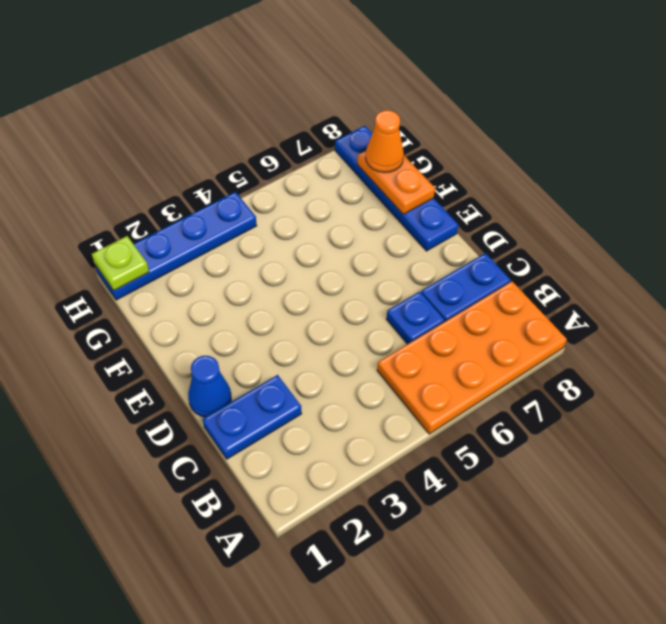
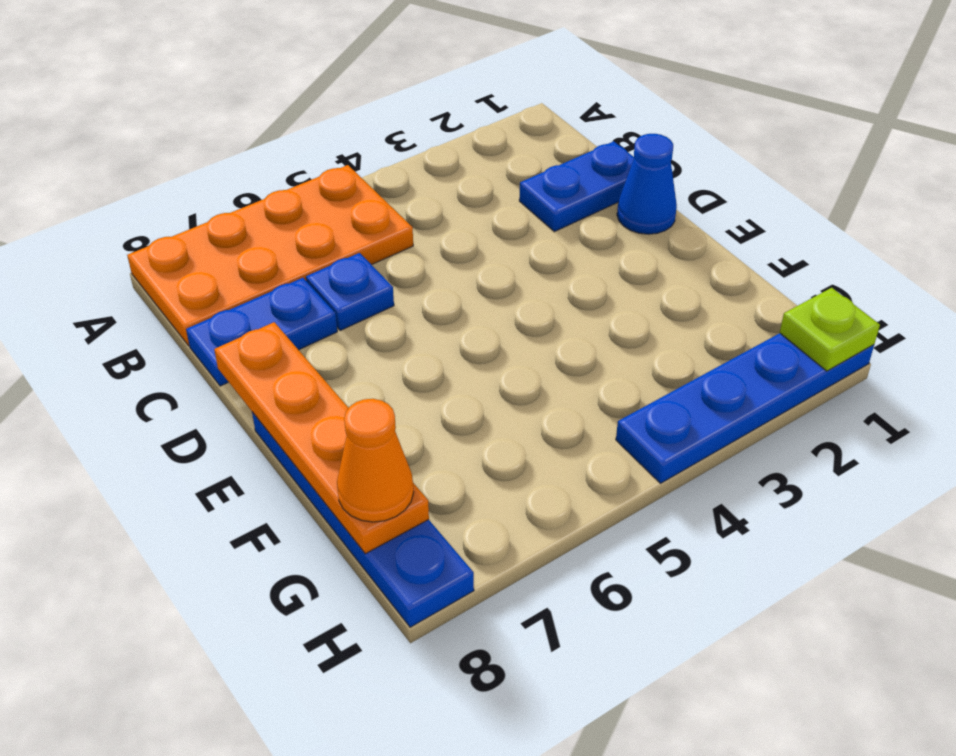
orange plate F8:G8 level 2 -> orange plate D8:G8 level 2

